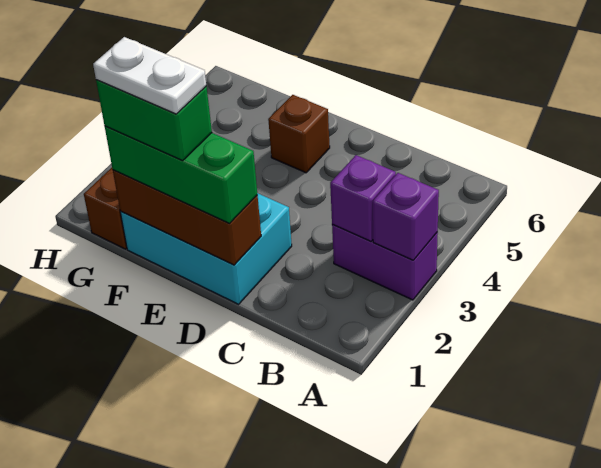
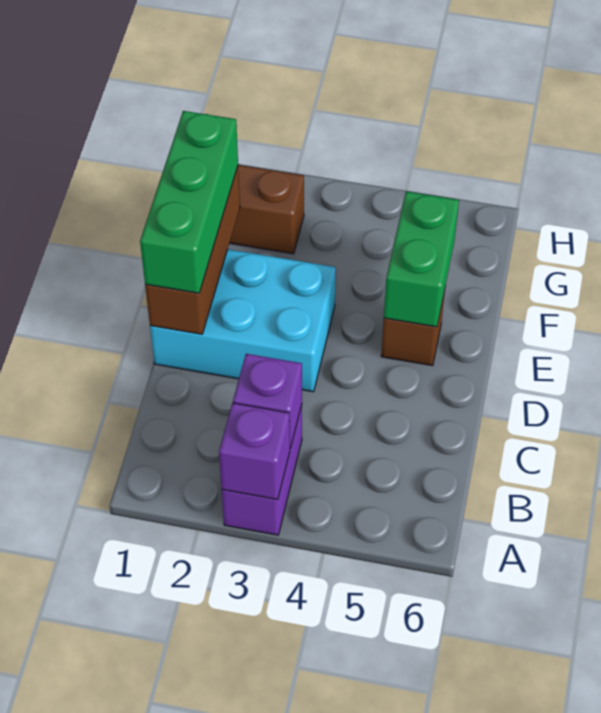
cyan brick D1:F2 level 1 -> cyan brick D1:E3 level 1
green brick E1:F1 level 4 -> green brick E5:F5 level 2
white plate E1:F1 level 5 -> none

